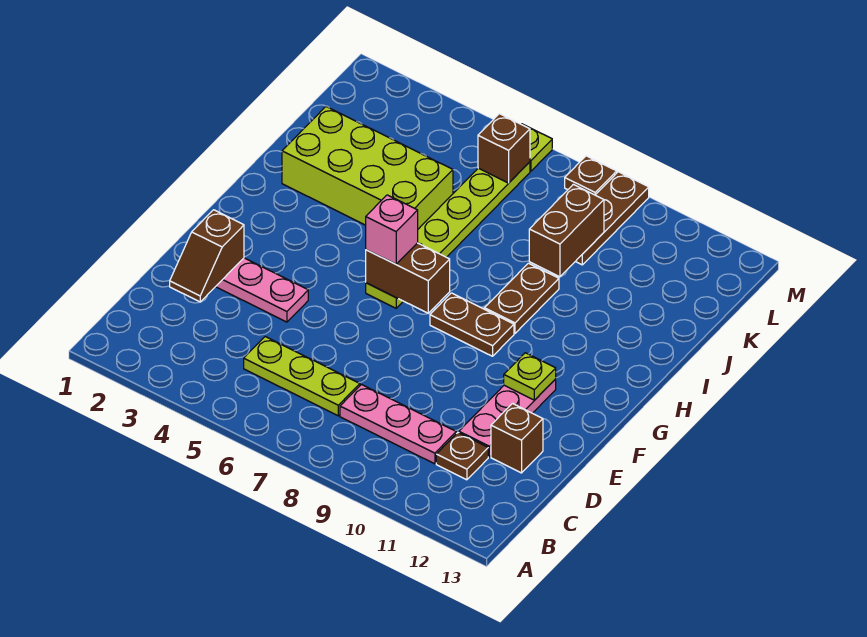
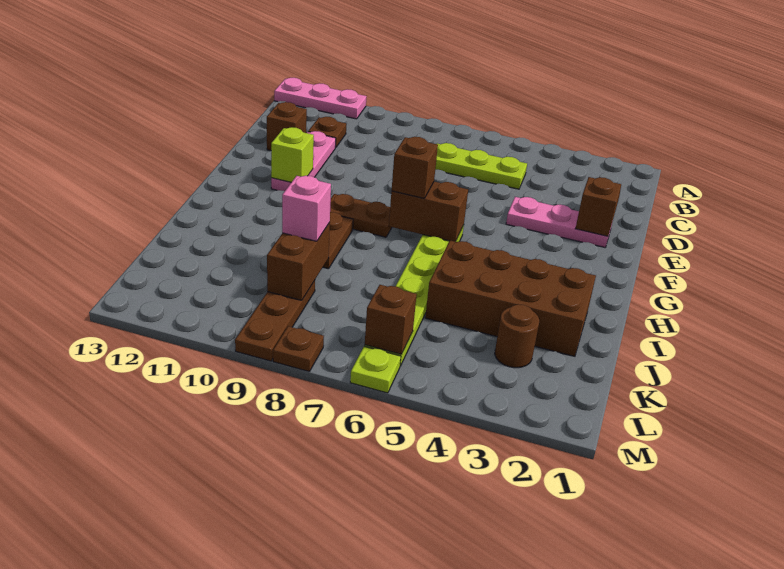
pink plate C8:C10 level 1 -> pink plate A11:A13 level 1
lime plate F11 level 2 -> lime brick F11 level 2
pink brick G6 level 3 -> pink brick J9 level 3
none -> brown brick G7 level 3
lime brick I2:J5 level 1 -> brown brick I2:J5 level 1
none -> brown round brick K3 level 1

